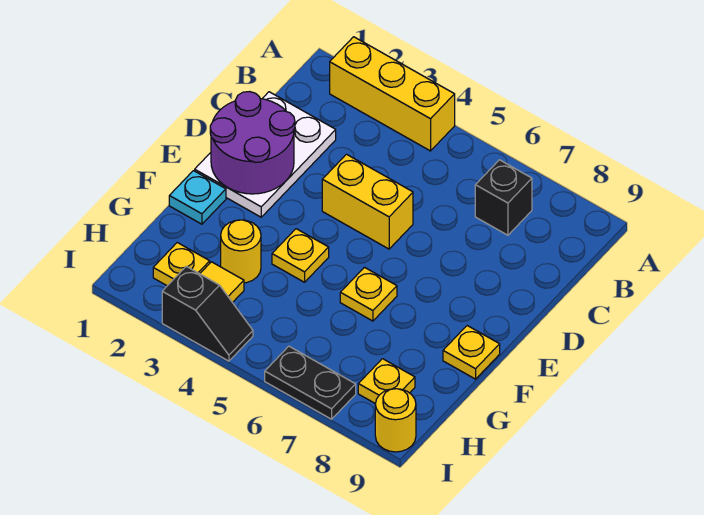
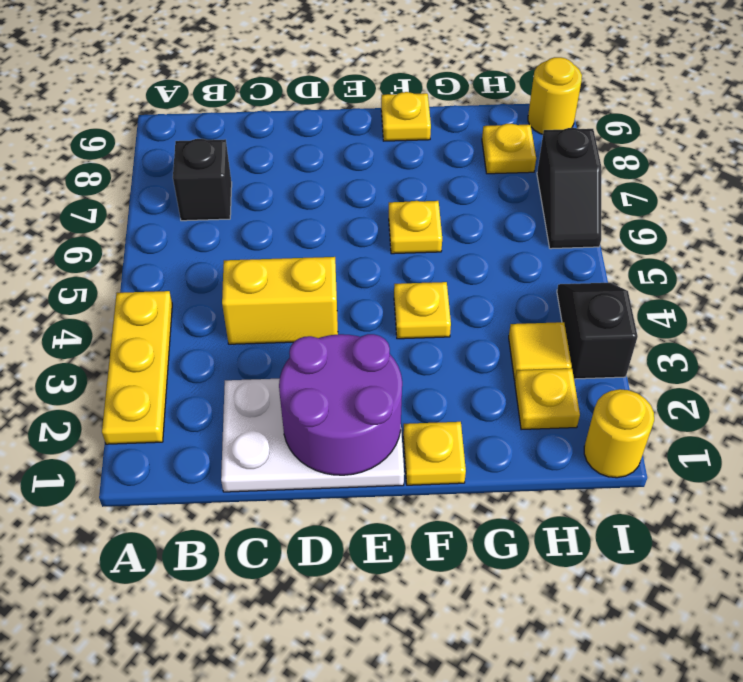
yellow brick A2:A4 level 1 -> yellow plate A2:A4 level 1
yellow brick D4:D5 level 1 -> yellow brick C4:D4 level 1
cyan plate F1 level 1 -> yellow plate F1 level 1
yellow round brick G3 level 1 -> yellow round brick I1 level 1
black plate I6:I7 level 1 -> black slope I6:I7 level 1 top 7

